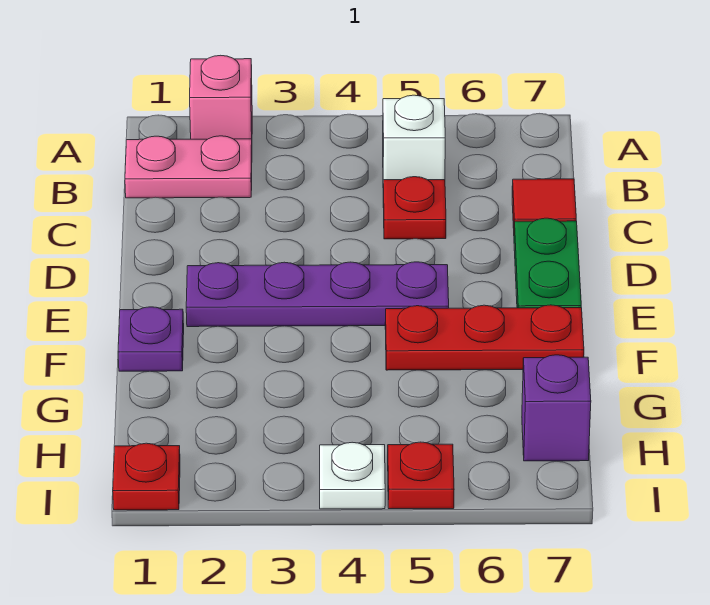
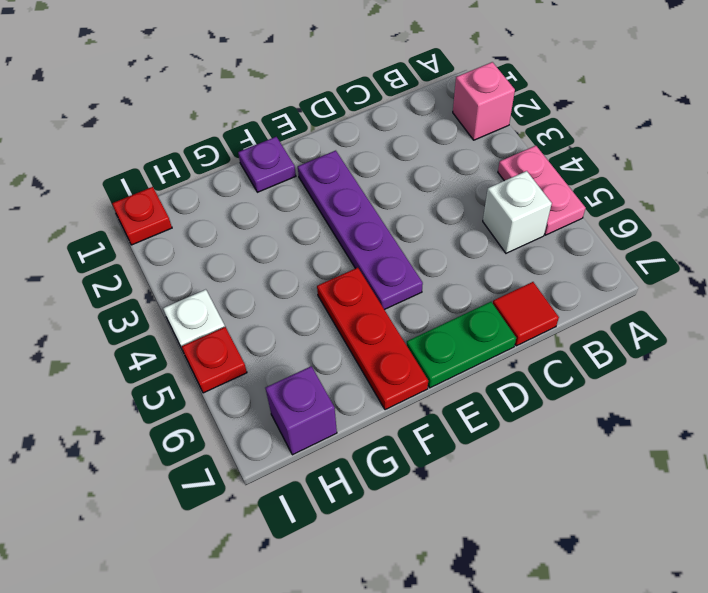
pink plate B1:B2 level 1 -> pink plate A4:A5 level 1
red plate C5 level 1 -> none

